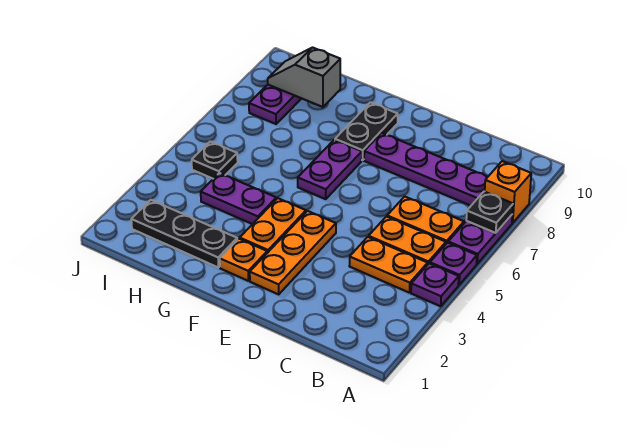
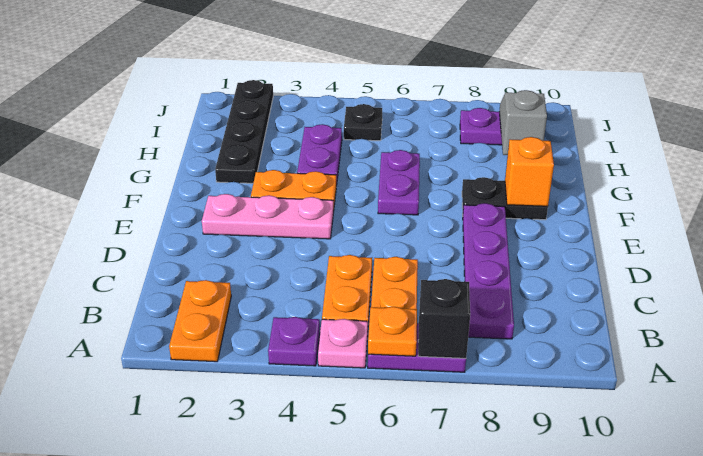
purple plate A5 level 1 -> pink plate A5 level 1
black plate A7 level 2 -> black brick A7 level 2
orange brick A8 level 1 -> orange brick F9 level 2
orange plate B4:C4 level 1 -> orange plate A2:B2 level 1
orange plate E2:E4 level 1 -> pink plate E2:E4 level 1
orange plate F2 level 1 -> orange plate A6 level 2
purple plate F6:F7 level 1 -> purple plate F6:G6 level 1
black plate G2:I2 level 1 -> black plate G2:J2 level 1

